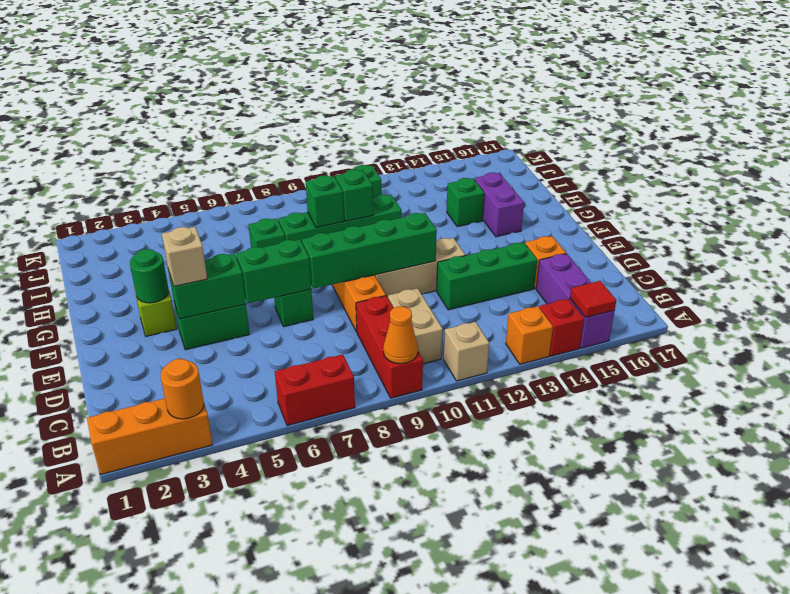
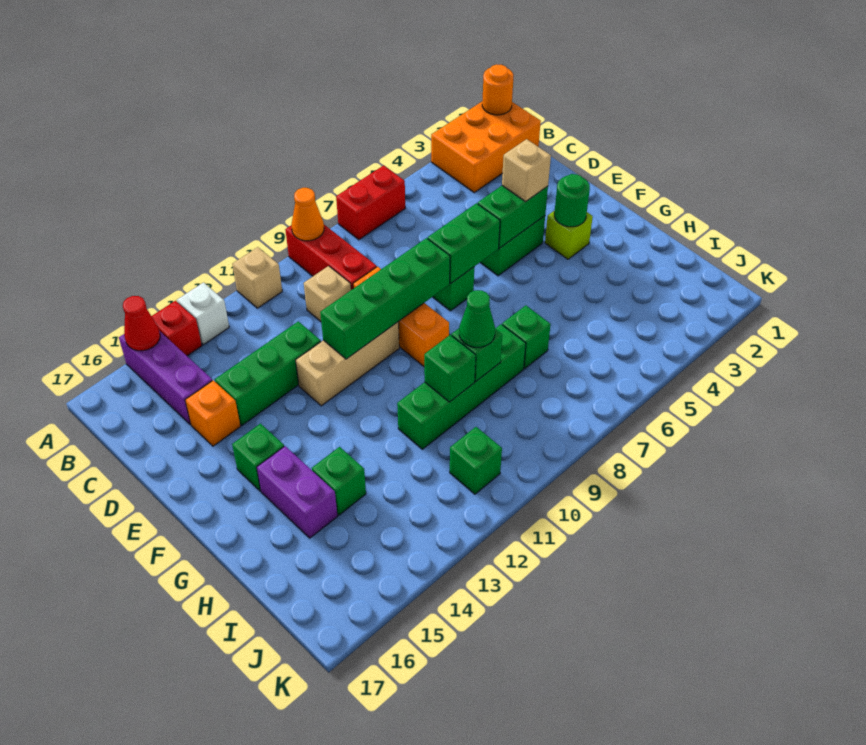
orange brick A1:A3 level 1 -> orange brick A1:B3 level 1
orange round brick A3 level 2 -> orange round brick A1 level 2
orange brick A13 level 1 -> white brick A13 level 1
red tile A15 level 2 -> red cone A15 level 2
tan brick B10:C10 level 1 -> tan brick C10 level 1
none -> green brick F15 level 1
none -> green cone H9 level 3

